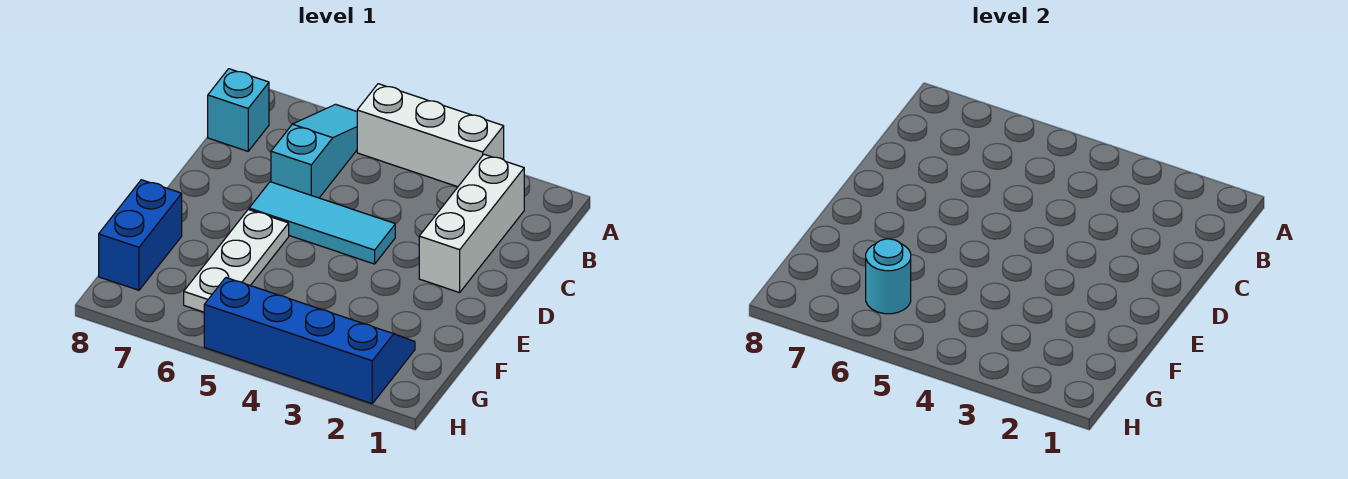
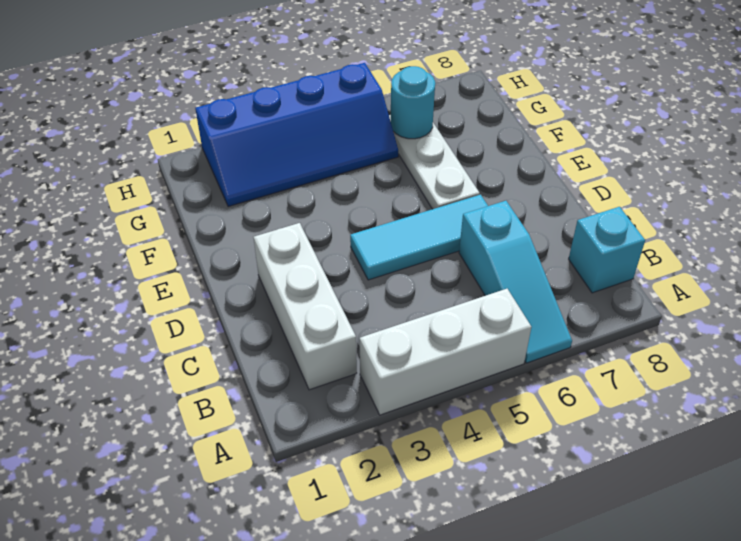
blue brick F8:G8 level 1 -> none

